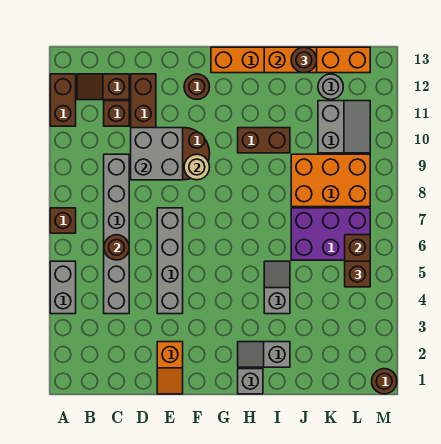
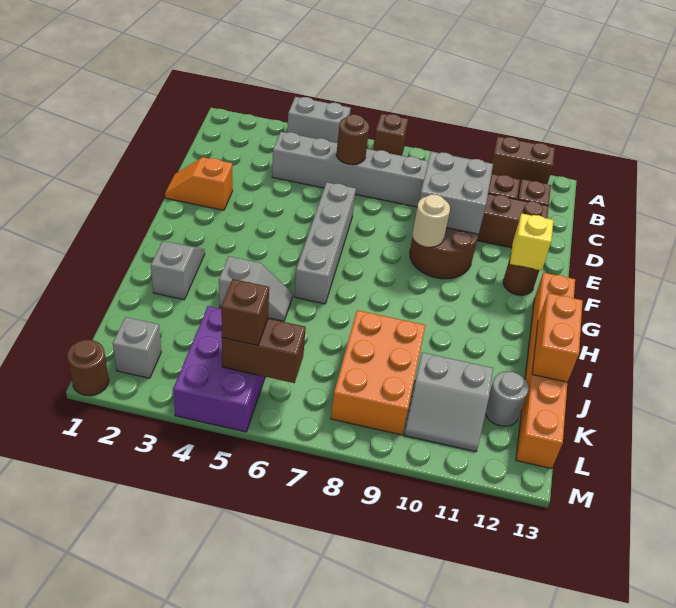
grey brick E4:E7 level 1 -> grey brick E6:H6 level 1
none -> yellow brick F12 level 2
grey brick H1 level 1 -> grey brick L2 level 1
brown brick H10:I10 level 1 -> none
purple brick J6:L7 level 1 -> purple brick K4:M5 level 1
brown round brick J13 level 3 -> none

